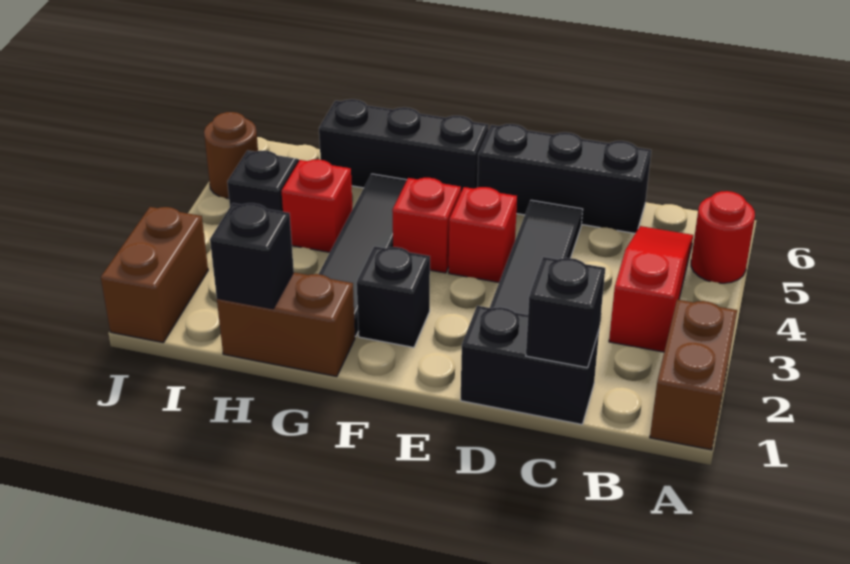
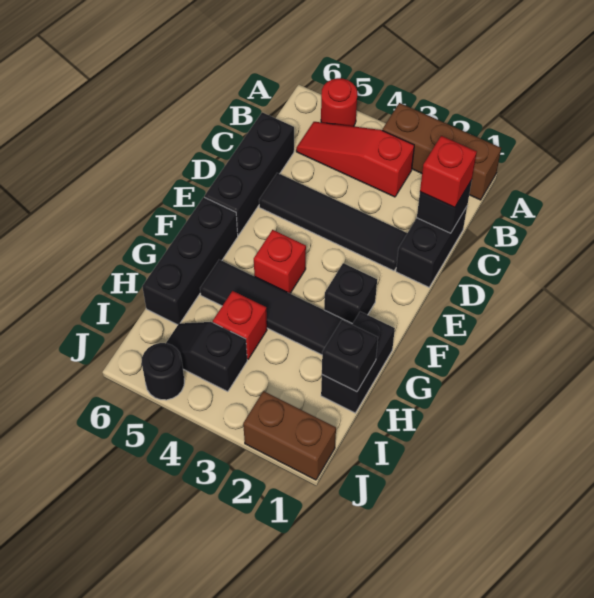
brown brick A1:A2 level 1 -> brown brick A1:A3 level 1
red brick E4 level 1 -> red brick C1 level 3
brown brick G1:H1 level 1 -> black brick G1:H1 level 1
brown round brick J5 level 1 -> black round brick J5 level 1

